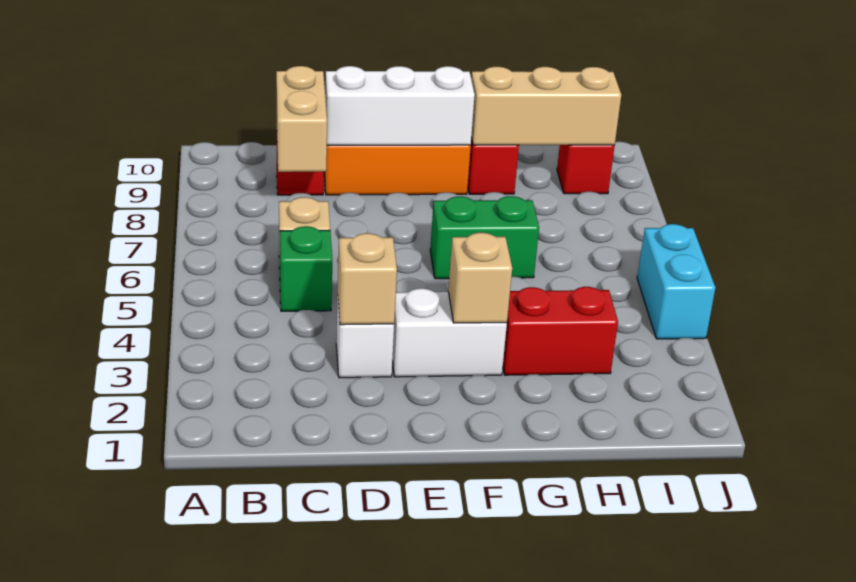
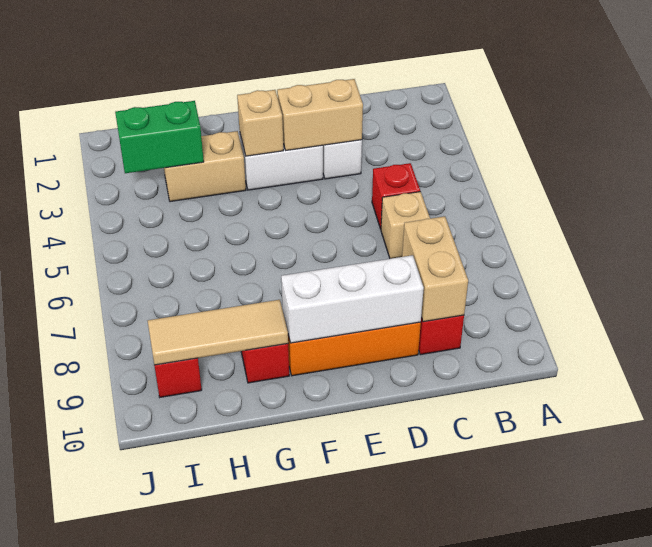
green brick C5 level 1 -> red brick C5 level 1
tan brick D3 level 2 -> tan brick D3:E3 level 2
green brick F6:G6 level 1 -> green brick H3:I3 level 2
red brick G3:H3 level 1 -> tan brick G3:H3 level 1
tan brick G9:I9 level 2 -> tan tile G9:I9 level 2
cyan brick J4:J5 level 1 -> none

